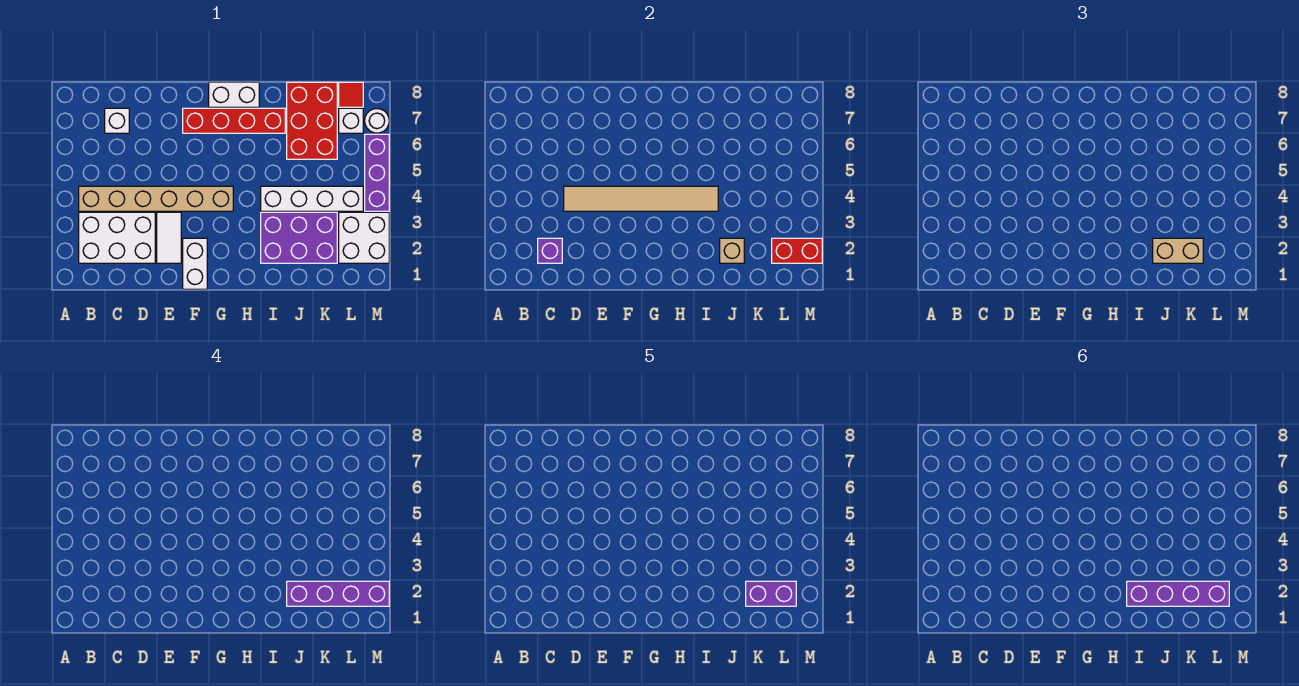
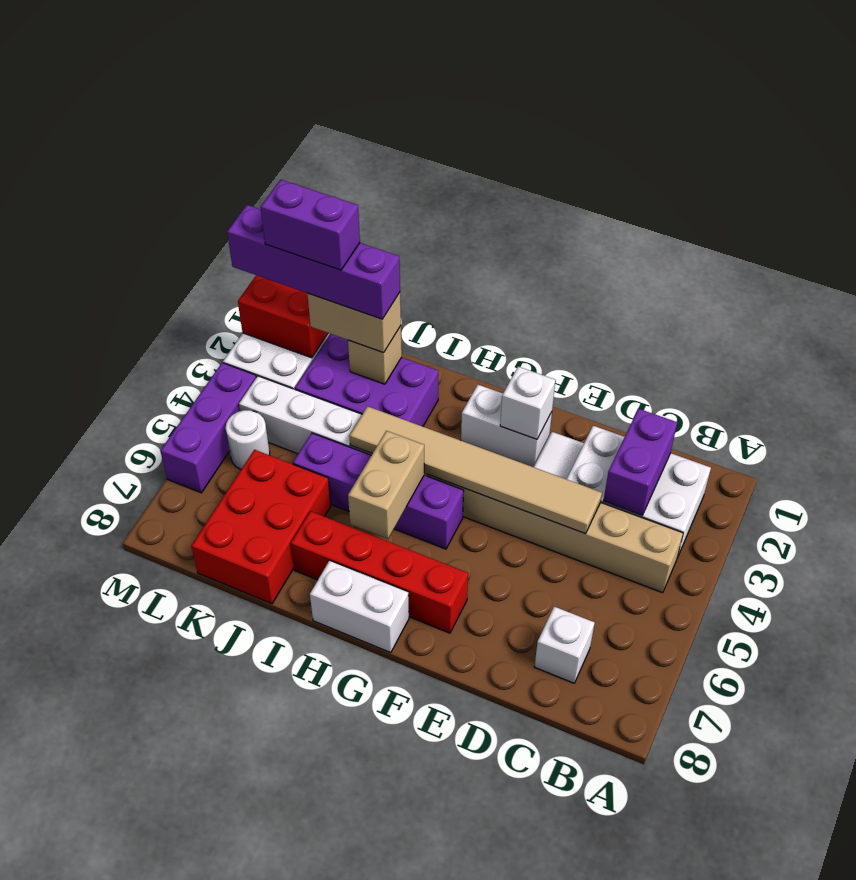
purple brick C2 level 2 -> purple brick C2:C3 level 2
white brick F1:F2 level 1 -> white brick F2:G2 level 1
none -> tan brick H5:H6 level 2
purple brick I2:L2 level 6 -> purple brick G5:J5 level 1
white brick L7 level 1 -> white brick F2 level 2
red tile L8 level 1 -> none
white round brick M7 level 1 -> white round brick L5 level 1

